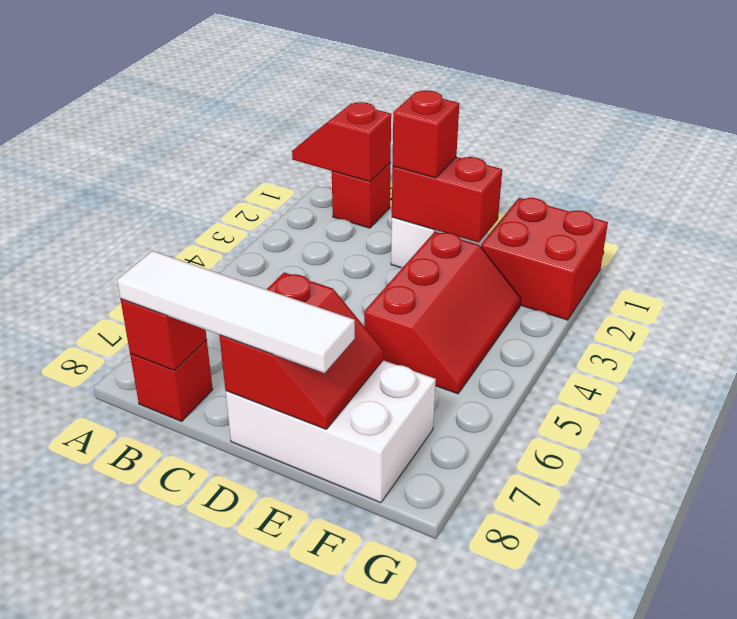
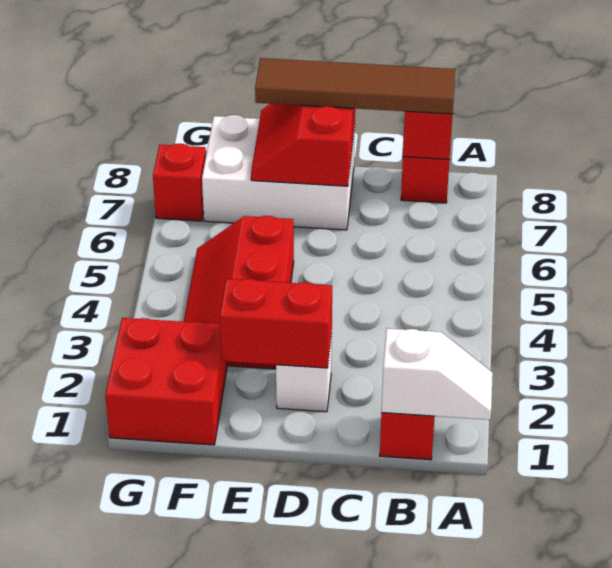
red slope A1:B1 level 2 top B -> white slope A1:B1 level 2 top B
white tile B8:E8 level 3 -> brown tile B8:E8 level 3
red brick D2 level 3 -> red brick G7 level 1

